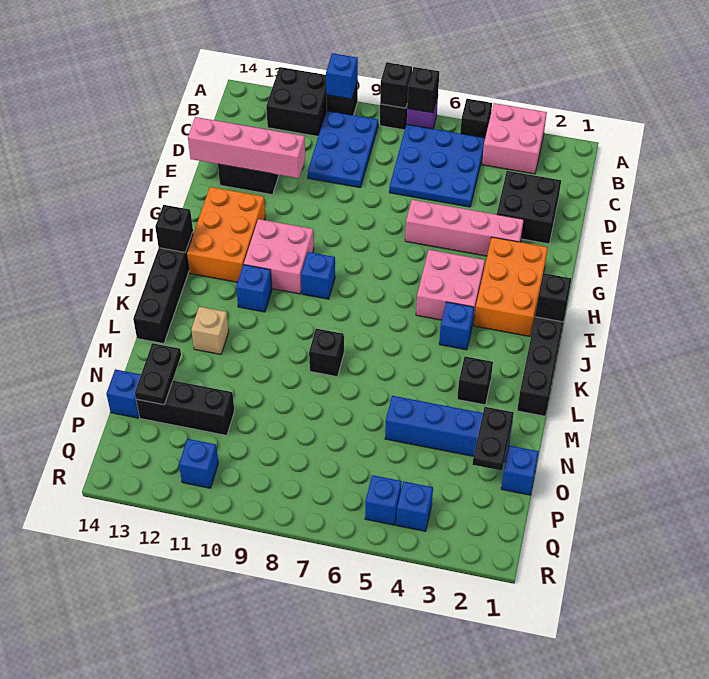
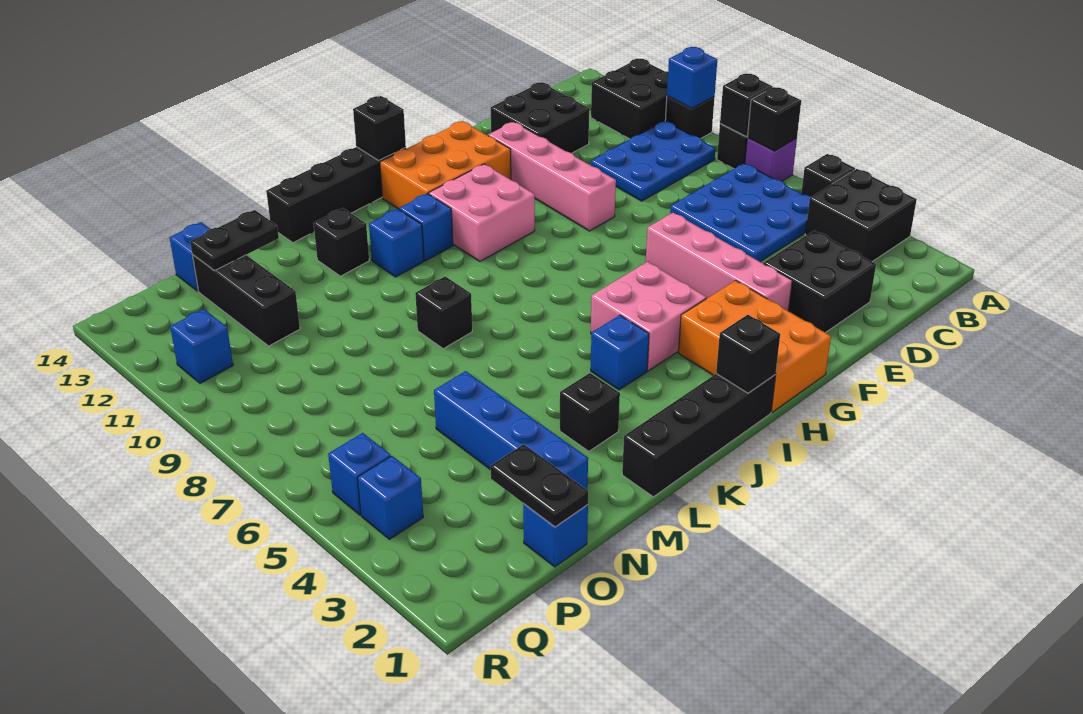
pink brick A3:B4 level 1 -> black brick A3:B4 level 1
pink brick E11:E14 level 2 -> pink brick F9:F12 level 1
orange brick G2:I3 level 1 -> orange brick G1:H3 level 1
blue brick I9 level 1 -> blue brick K11 level 1
tan brick L12 level 1 -> black brick L12 level 1
black plate N2:O2 level 2 -> black plate O1:O2 level 2

